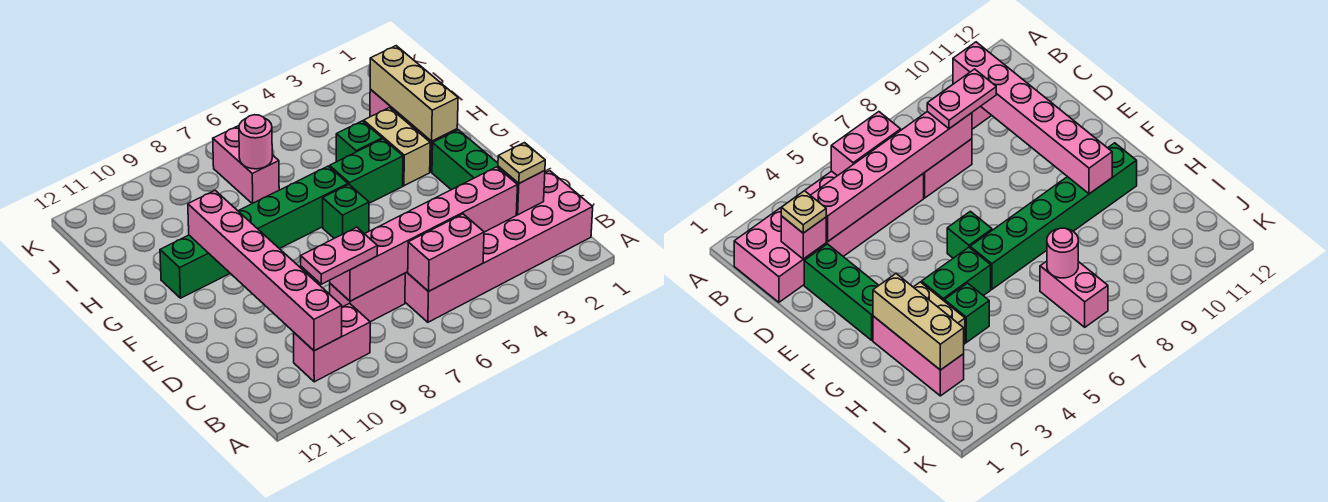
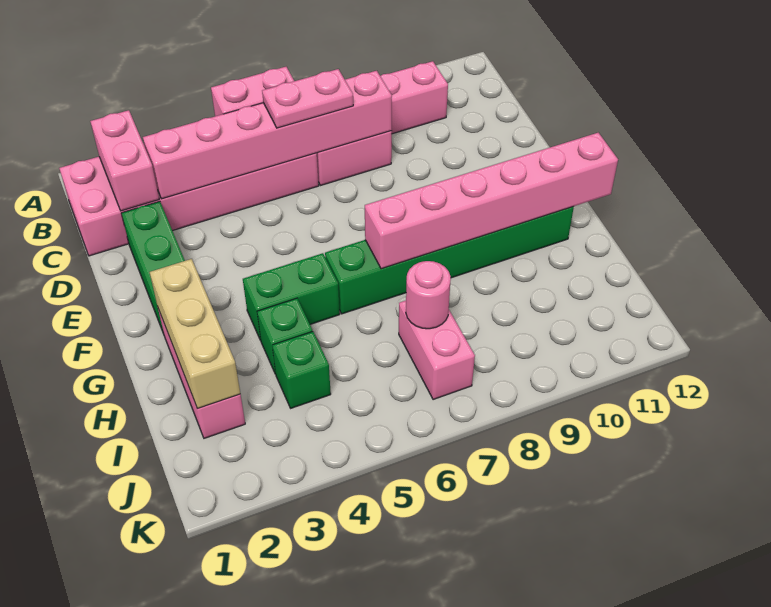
pink brick B10:G10 level 2 -> pink brick G7:G12 level 2
pink brick C2 level 2 -> pink brick B2:C2 level 2
tan plate C2 level 3 -> none
pink plate C8:C9 level 3 -> pink plate C6:C7 level 3
green brick F6 level 1 -> green brick I4 level 1
tan brick G3:H3 level 1 -> none

